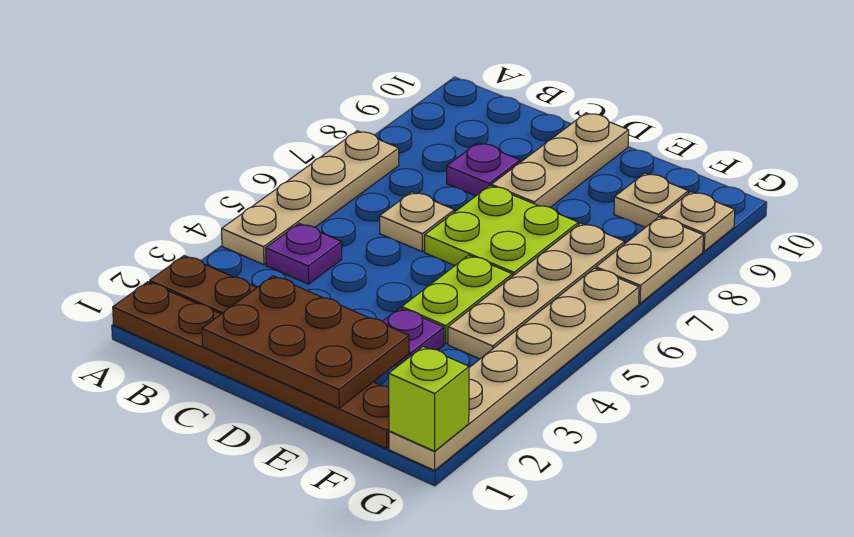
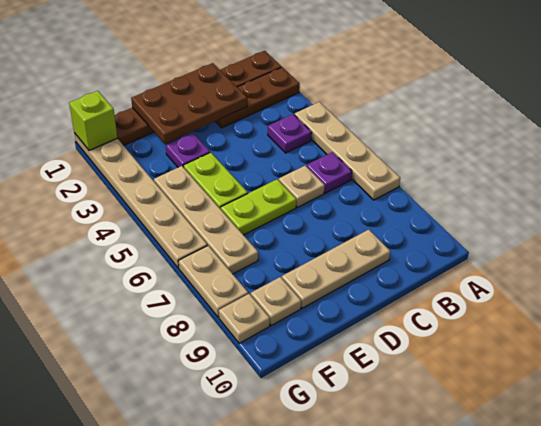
purple plate C8 level 1 -> purple plate B6 level 1
lime plate D6:E7 level 1 -> lime plate D6:E6 level 1
tan plate D8:D10 level 1 -> tan plate C9:E9 level 1

